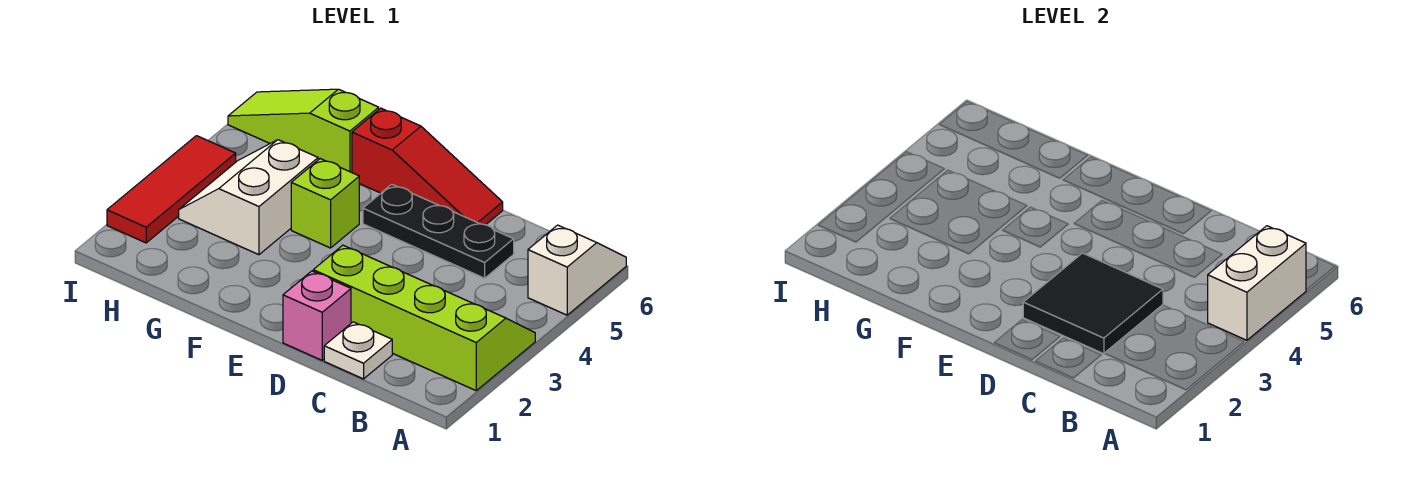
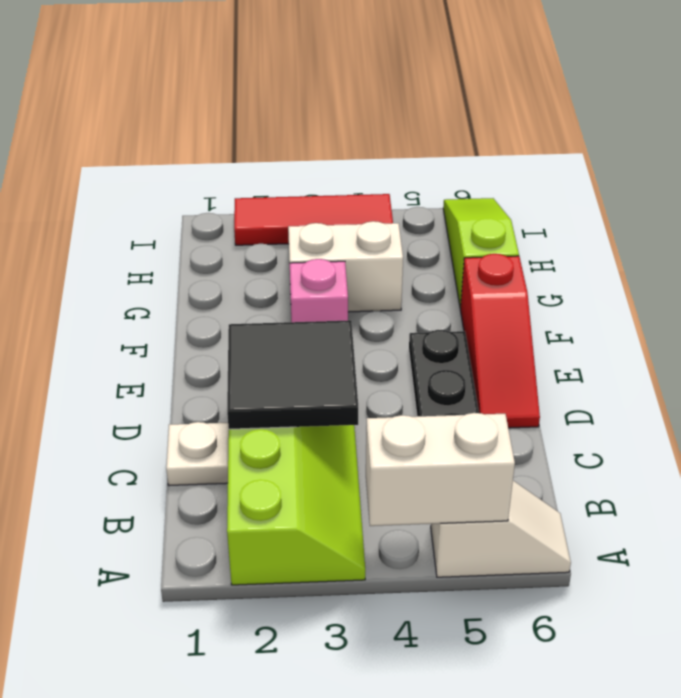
pink brick D1 level 1 -> pink brick F3 level 1
lime brick F4 level 1 -> none

